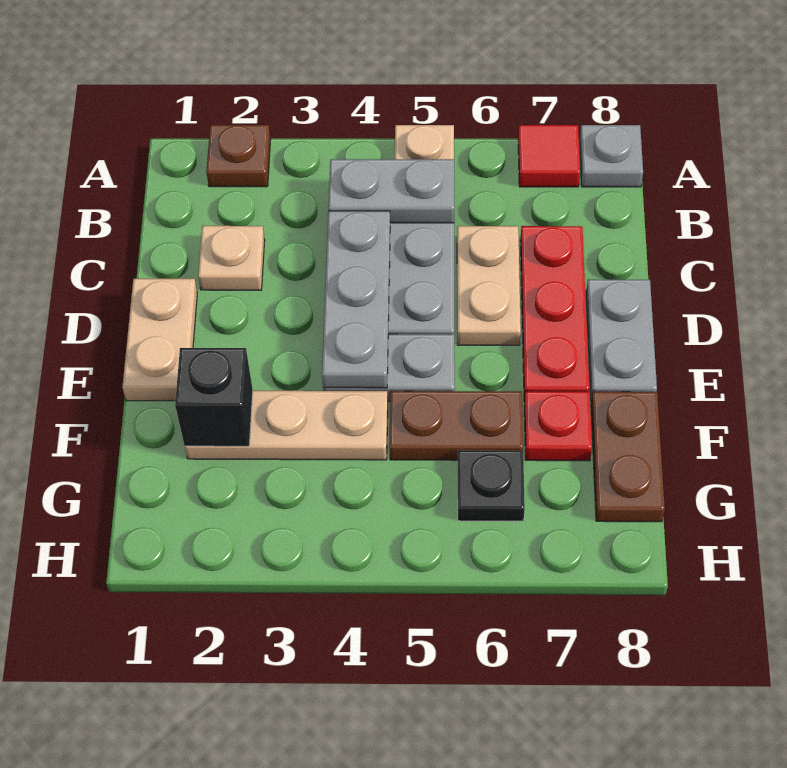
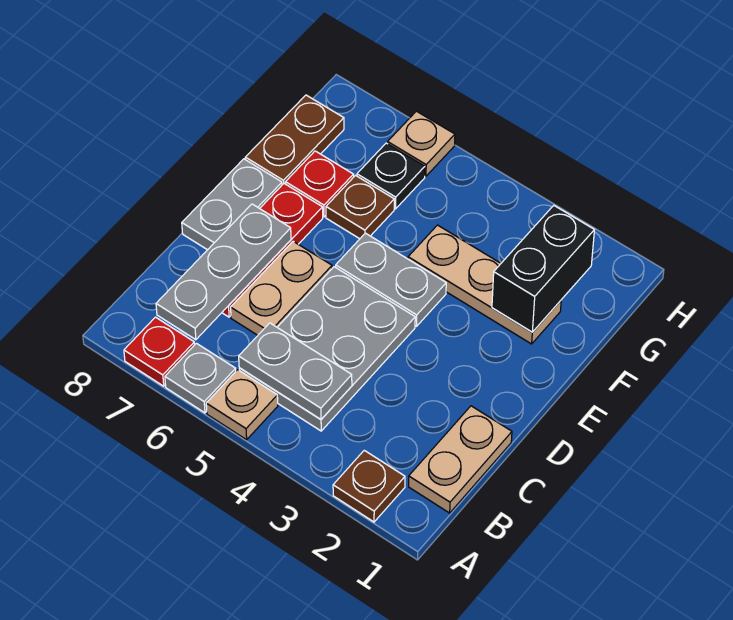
red tile A7 level 1 -> red plate A7 level 1
grey plate A8 level 1 -> grey plate A6 level 1
tan plate C2 level 1 -> tan plate H6 level 1
grey plate C4:E4 level 2 -> grey plate B7:D7 level 2
tan plate D1:E1 level 1 -> tan plate B1:C1 level 1
black brick F2 level 2 -> black brick F2:G2 level 2
brown plate F5:F6 level 1 -> brown plate F6 level 1

